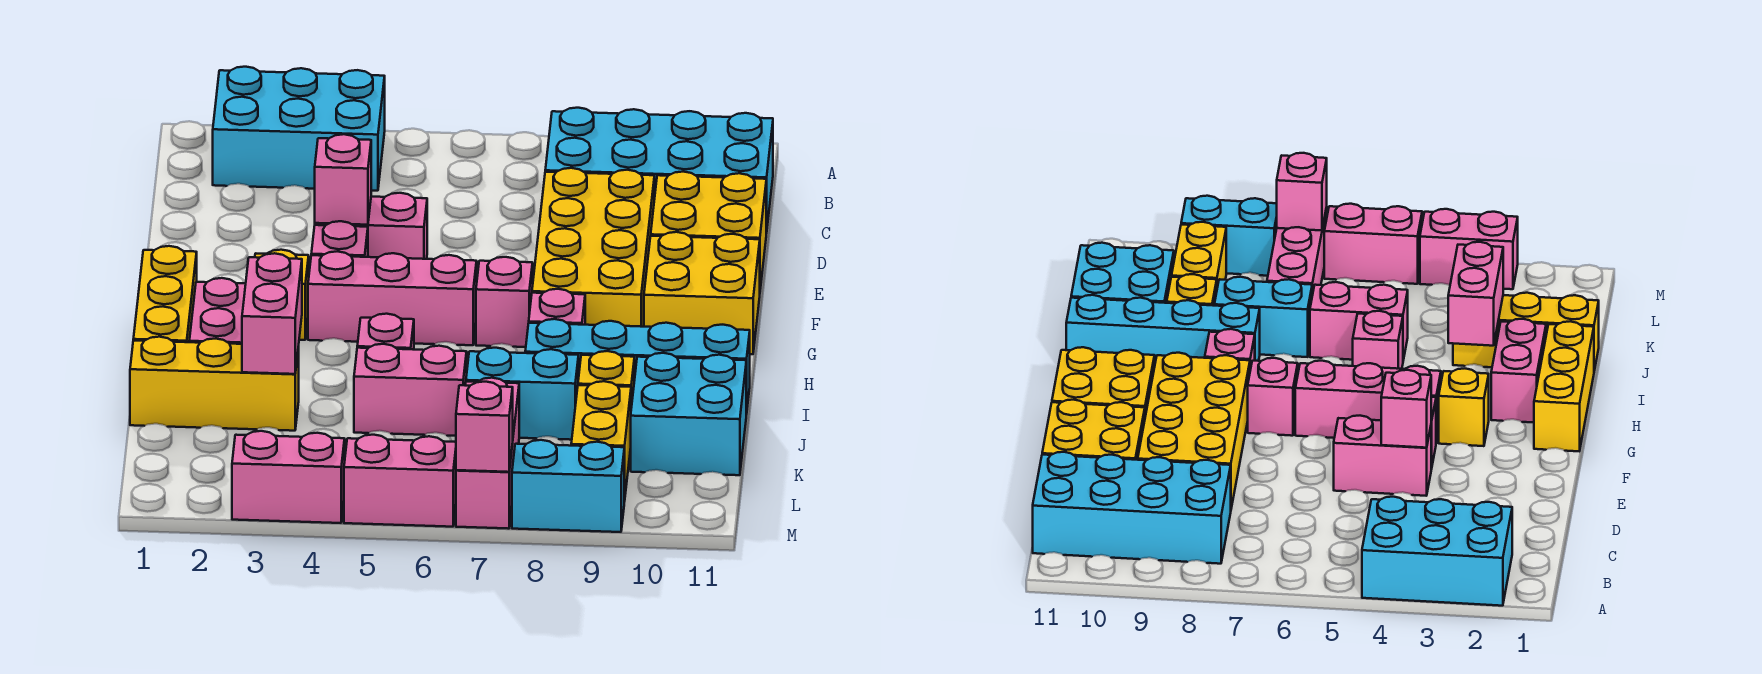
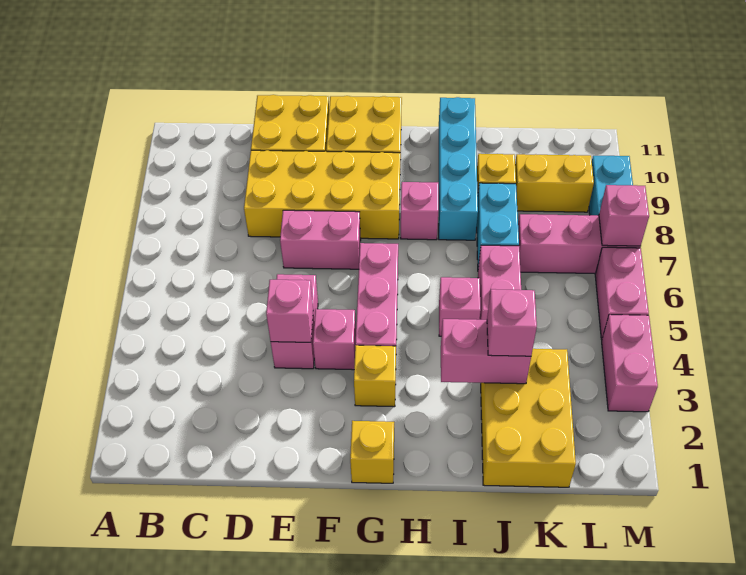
cyan brick A2:B4 level 1 -> none
cyan brick B8:C11 level 1 -> none
yellow brick G1:I1 level 1 -> yellow brick G1 level 1
pink brick G7 level 1 -> pink brick J3 level 3
pink brick H2:I2 level 1 -> pink brick E7:F7 level 1
yellow brick J1:J3 level 1 -> yellow brick J1:K3 level 1
cyan brick J10:K11 level 1 -> none

